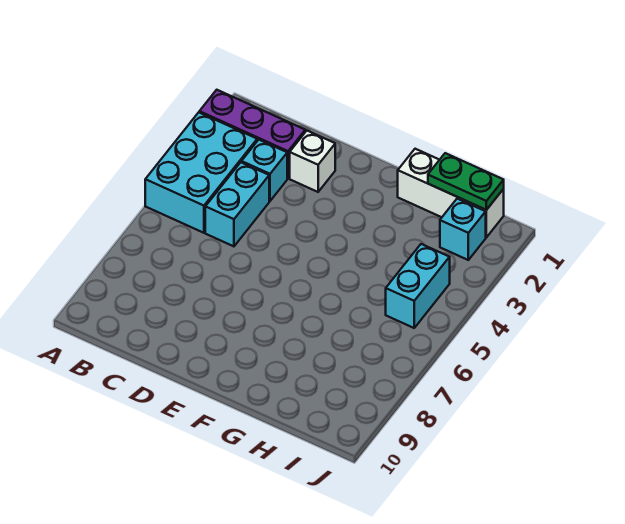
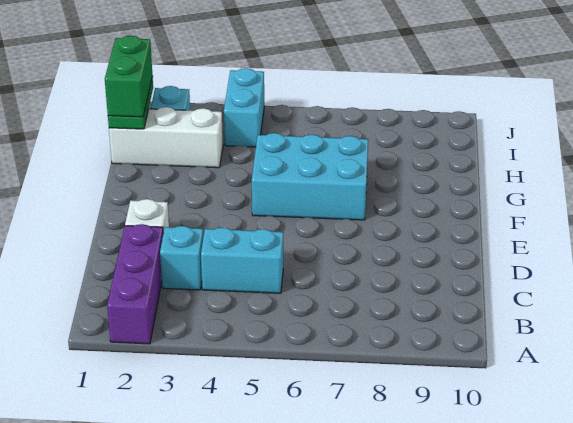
cyan brick A3:B5 level 1 -> cyan brick F5:G7 level 1
white brick G1:I1 level 1 -> white brick H1:H3 level 1
none -> green brick H1:I1 level 3
cyan brick I4:I5 level 1 -> cyan brick I4:J4 level 1

